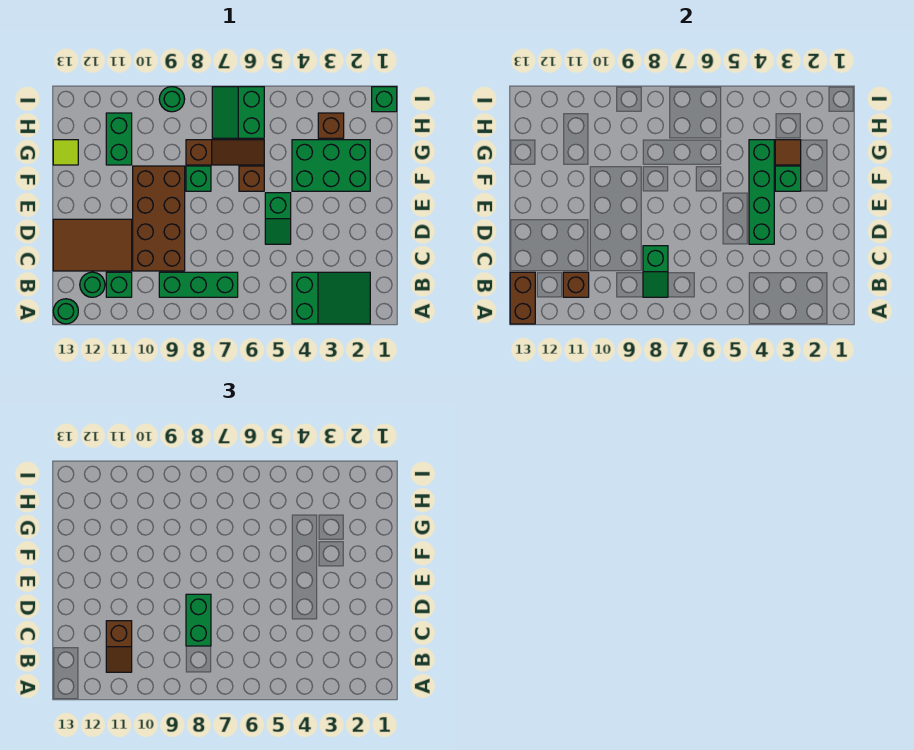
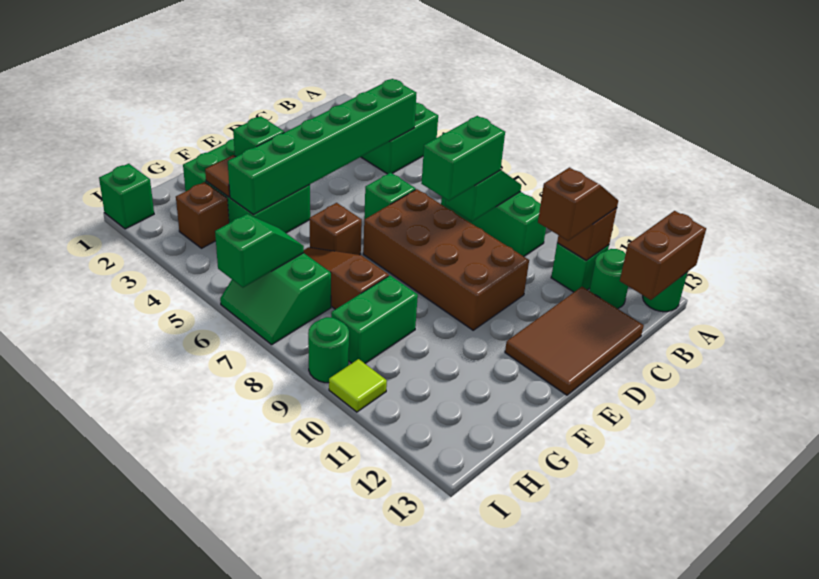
brown brick C9:F10 level 1 -> brown brick D7:E10 level 1
brown tile C11:D13 level 1 -> brown tile C12:E13 level 1
green brick D4:G4 level 2 -> green brick B4:G4 level 2
green slope D5:E5 level 1 top E -> green slope H6:I6 level 2 top I
green brick F8 level 1 -> green brick D6 level 1
green brick G11:H11 level 1 -> green brick G9:H9 level 1
lime tile G13 level 1 -> lime tile I10 level 1
green slope H6:I7 level 1 top 6 -> green slope H6:I7 level 1 top H

